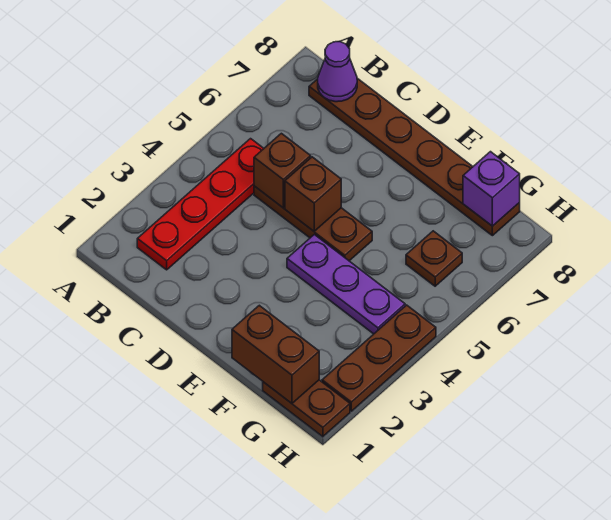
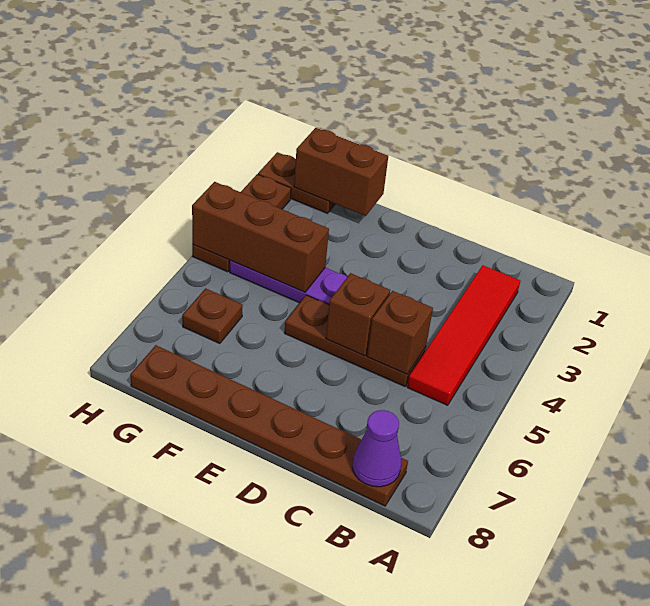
red plate B2:B5 level 1 -> red tile B2:B5 level 1
none -> brown brick F4:H4 level 2
purple brick G8 level 2 -> none

